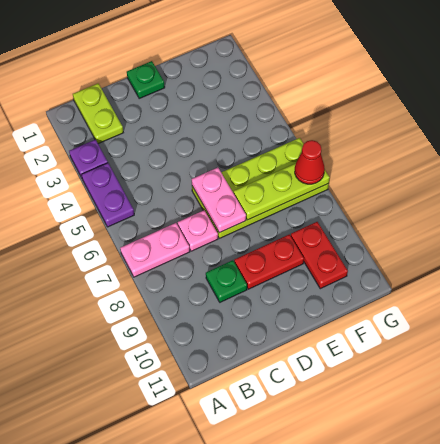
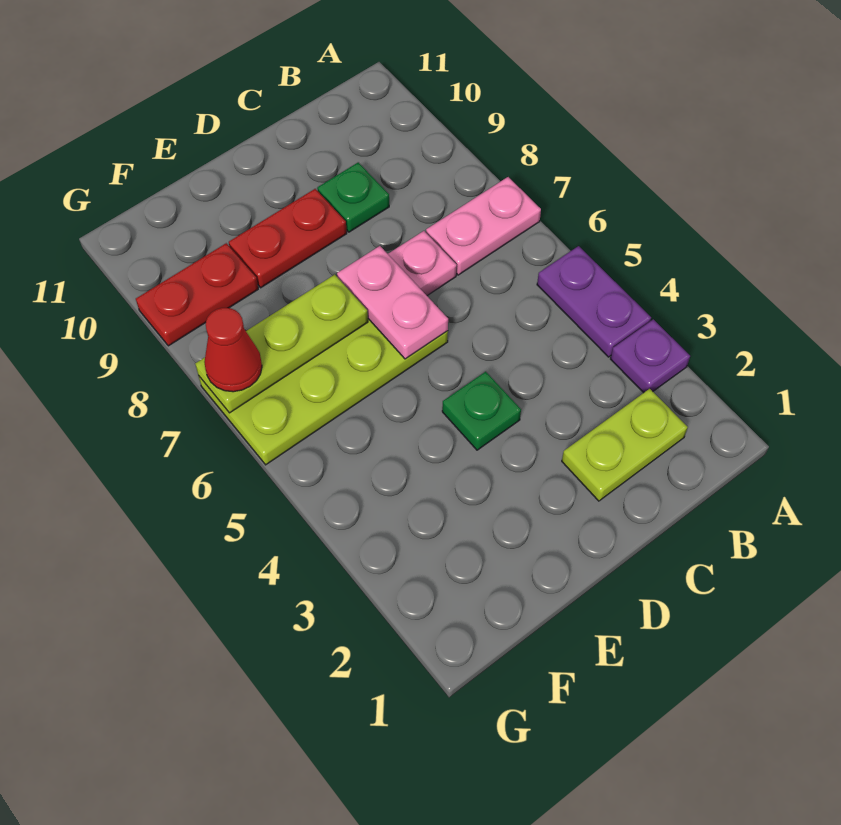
lime plate B1:B2 level 1 -> lime plate B2:C2 level 1
green plate D1 level 1 -> green plate D4 level 1
red plate F9:F10 level 1 -> red plate F9:G9 level 1

